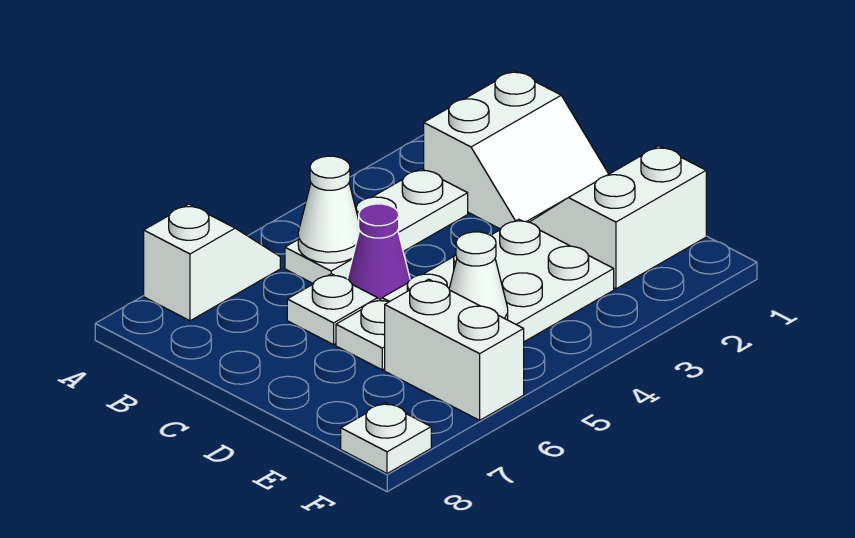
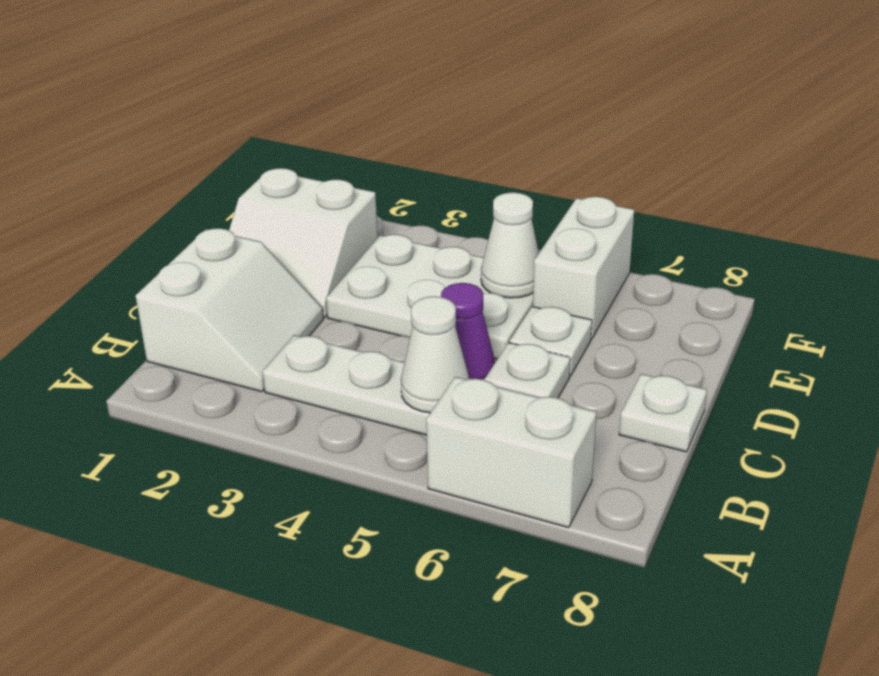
white slope A6:A7 level 1 top 7 -> white brick A6:A7 level 1
white slope B1:C2 level 1 top B -> white slope B1:C2 level 1 top 1
white plate F8 level 1 -> white plate C8 level 1

